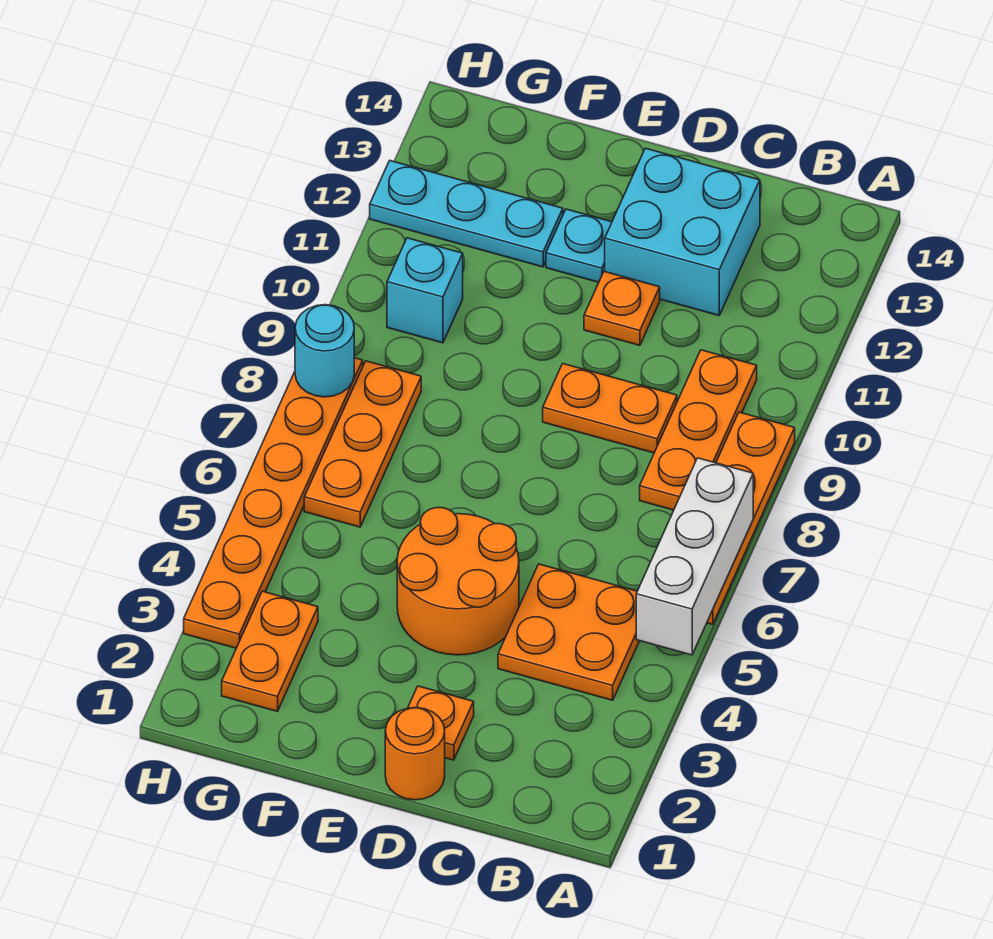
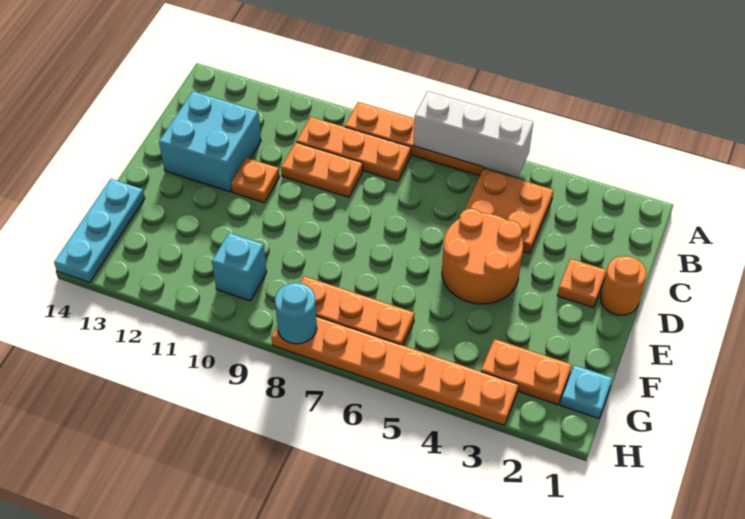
orange plate C9:D9 level 1 -> orange plate C9:C10 level 1
cyan plate E12 level 1 -> cyan plate G1 level 1
cyan plate F12:H12 level 1 -> cyan plate F14:H14 level 1

